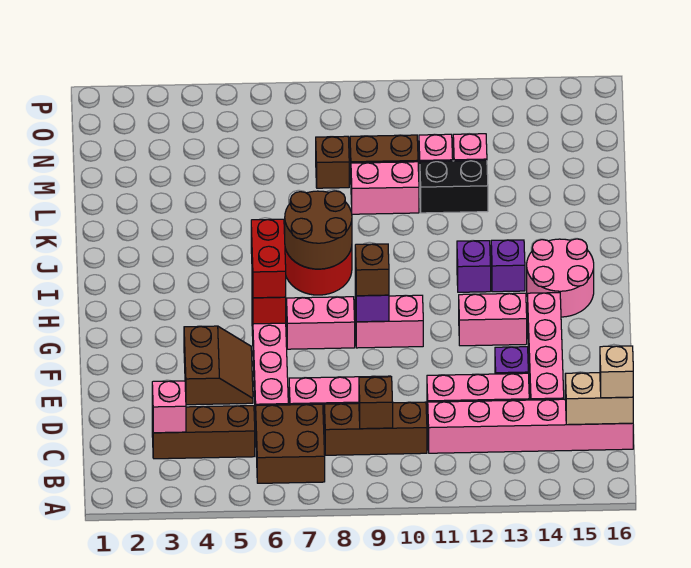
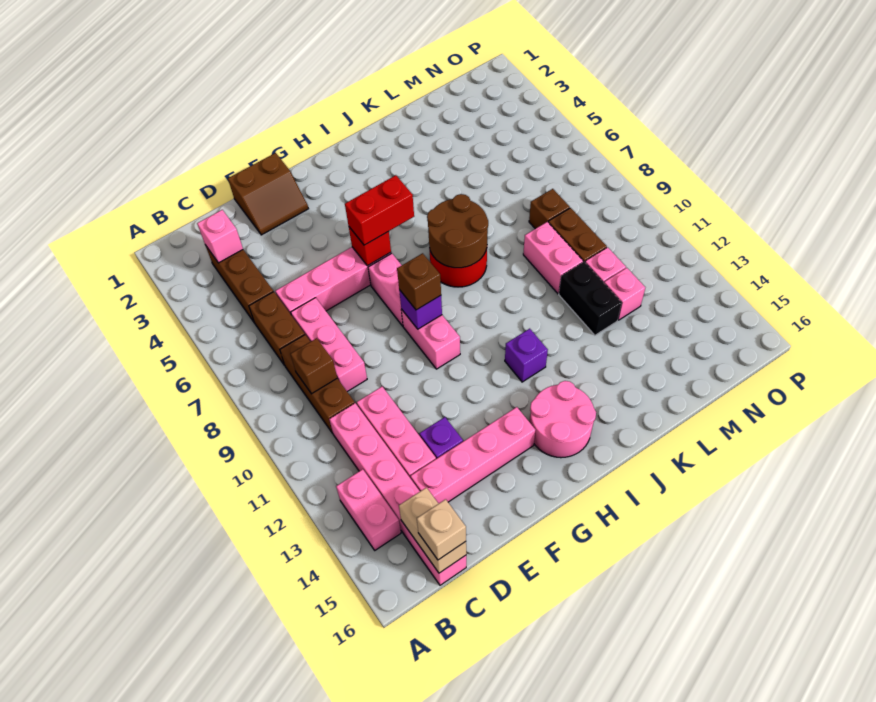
brown brick B6:C7 level 1 -> brown brick C6:C7 level 1
brown slope E4:F5 level 1 top 4 -> brown slope E1:F2 level 1 top 1
pink brick G12:G13 level 1 -> pink brick B13:B14 level 1
purple brick I13 level 1 -> none

